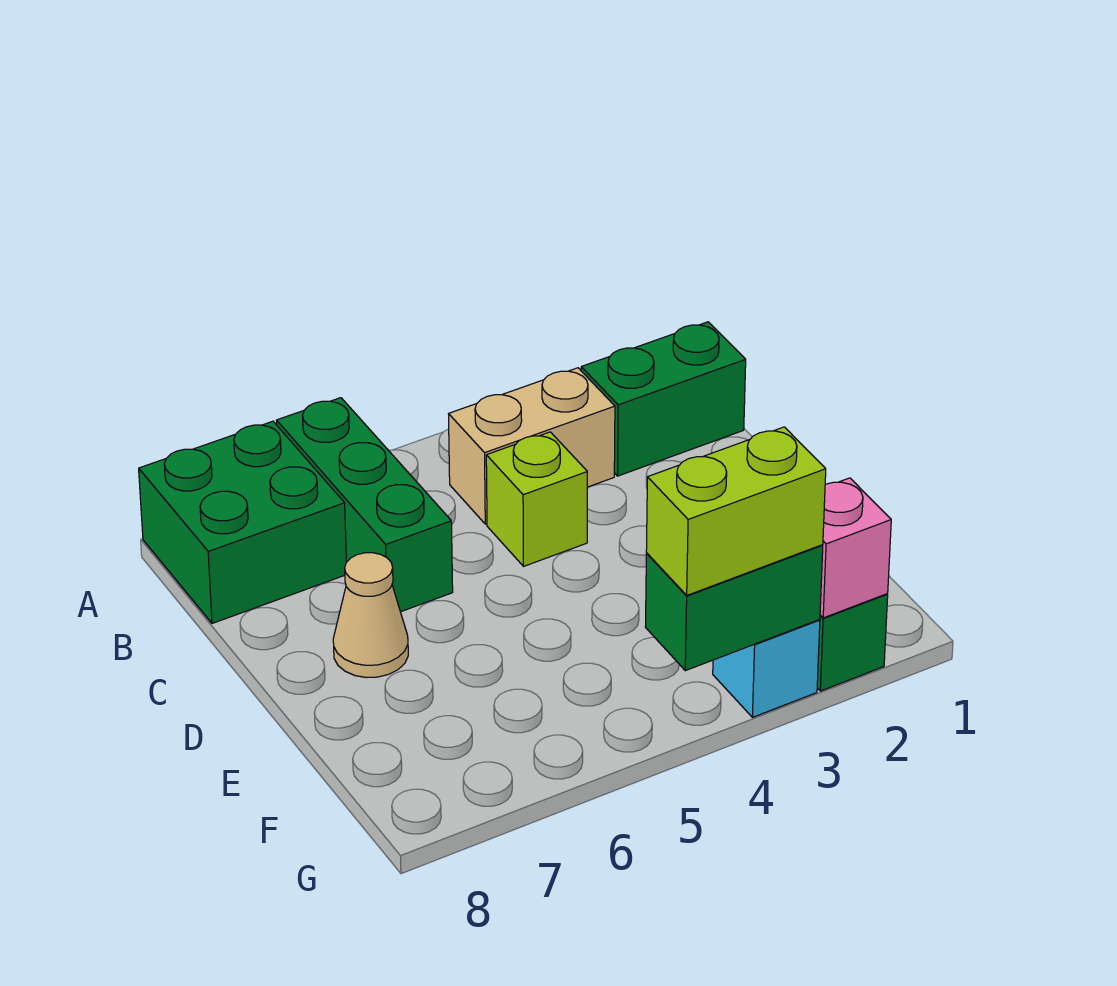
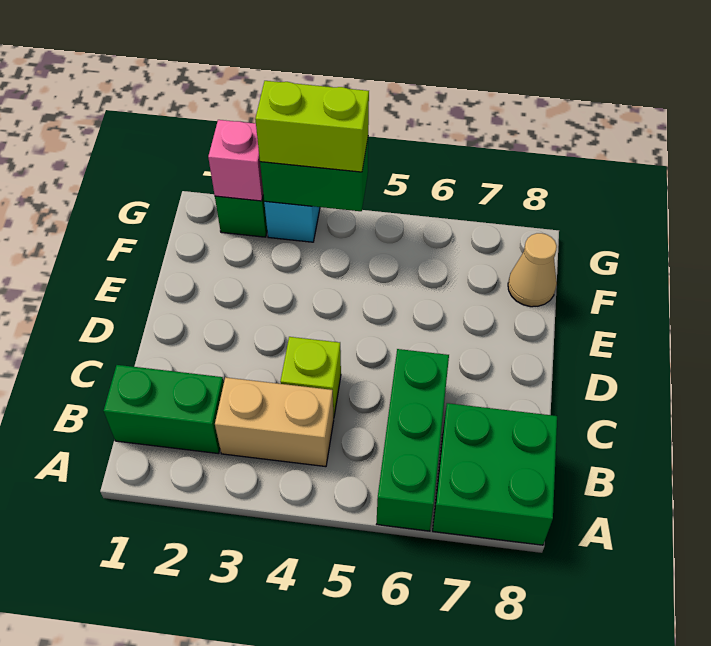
tan cone D7 level 1 -> tan cone F8 level 1

